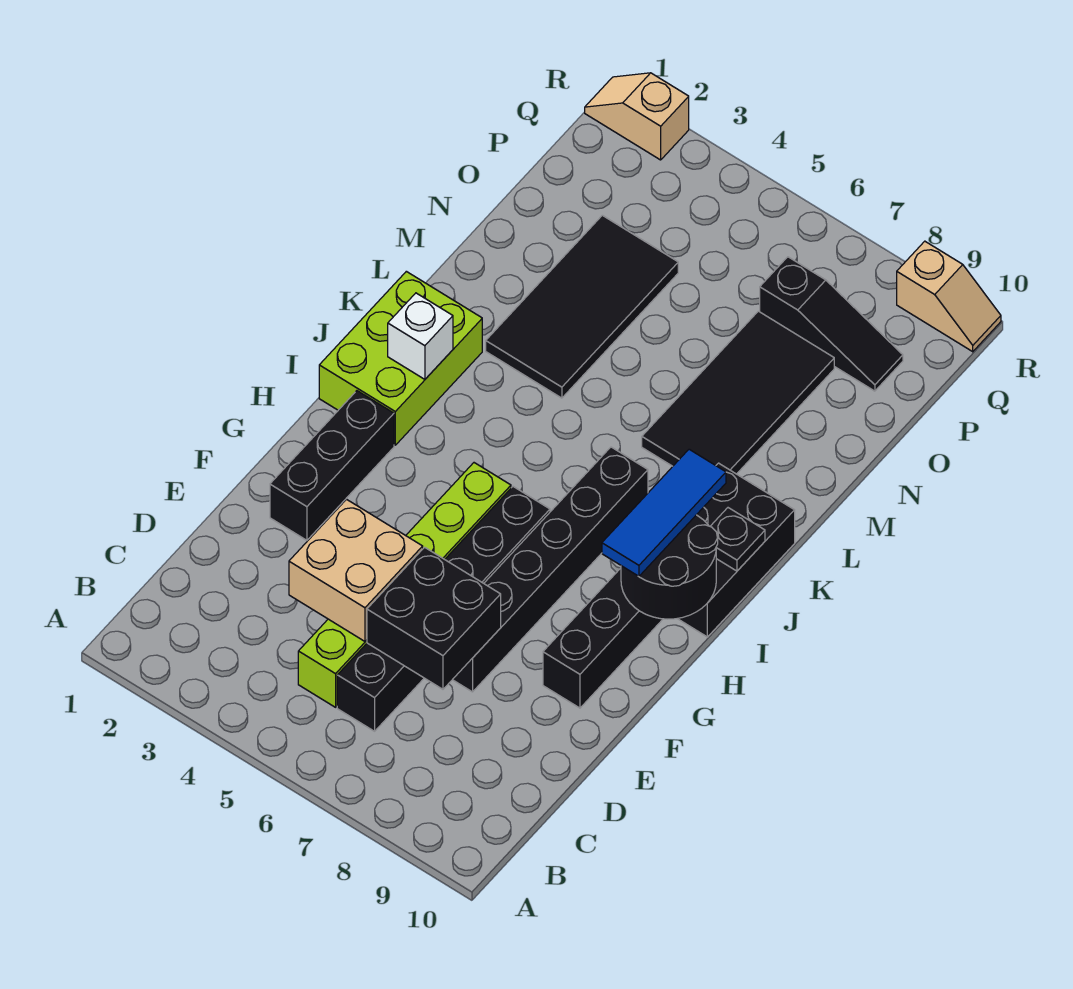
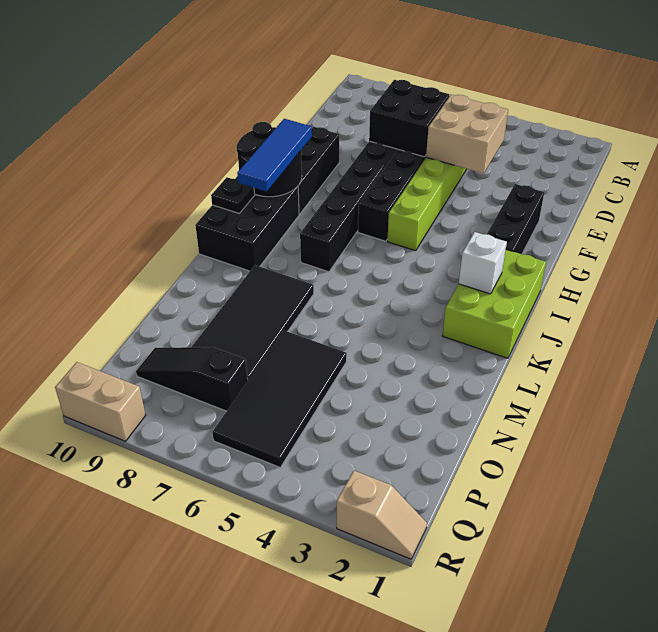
black tile L3:O4 level 1 -> black tile N5:Q6 level 1
tan slope R9:R10 level 1 top 9 -> tan brick R9:R10 level 1

